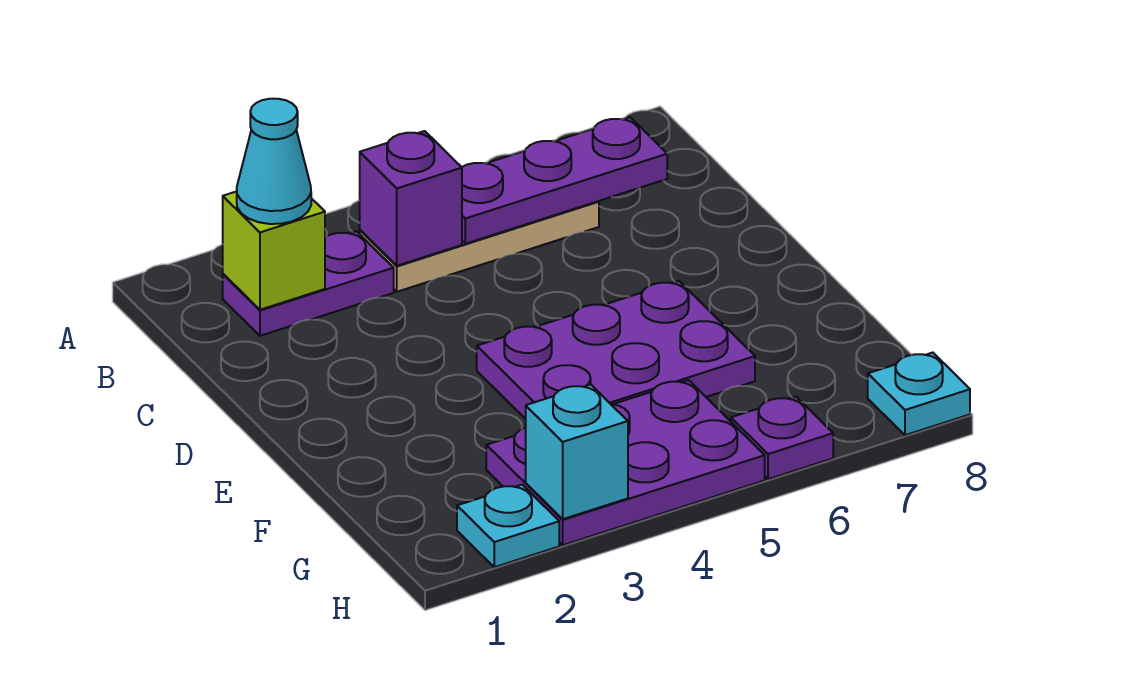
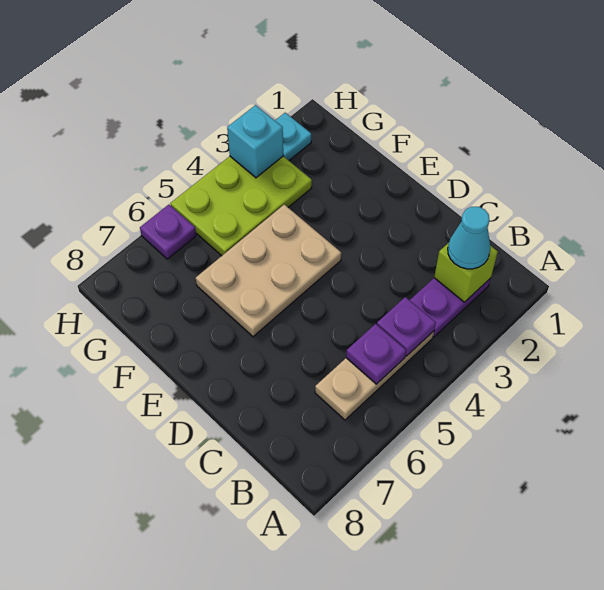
purple brick B4 level 2 -> purple plate B4 level 2
purple plate B5:B7 level 2 -> purple plate B5 level 2
purple plate E4:F6 level 1 -> tan plate E4:F6 level 1
purple plate G3:H5 level 1 -> lime plate G3:H5 level 1
cyan plate H8 level 1 -> none

